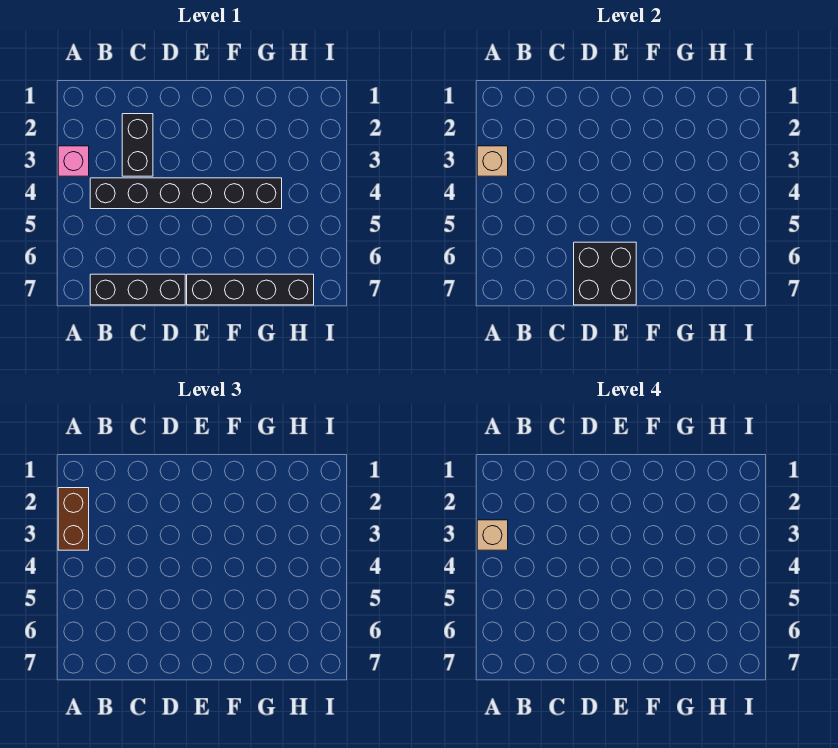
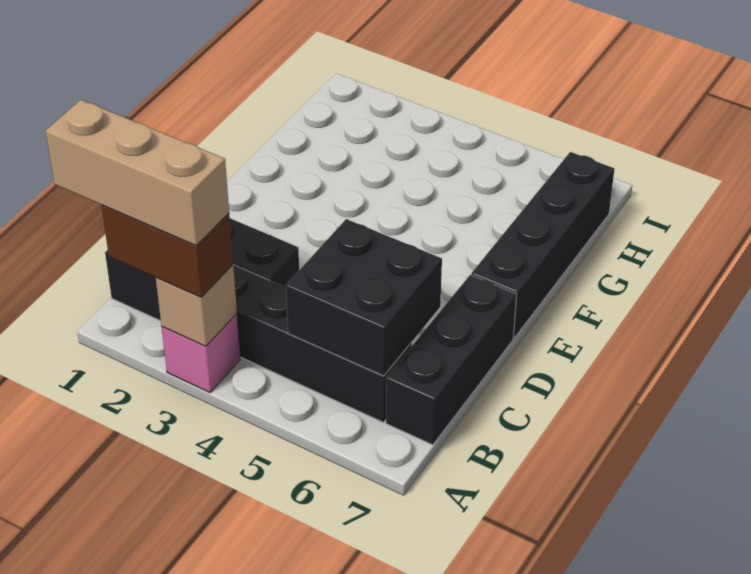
tan brick A3 level 4 -> tan brick A1:A3 level 4
black brick B4:G4 level 1 -> black brick B1:B6 level 1
black brick D6:E7 level 2 -> black brick B5:C6 level 2

